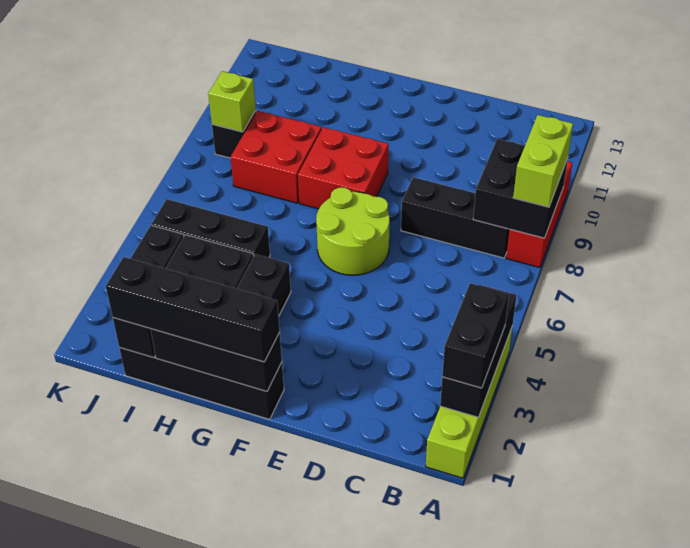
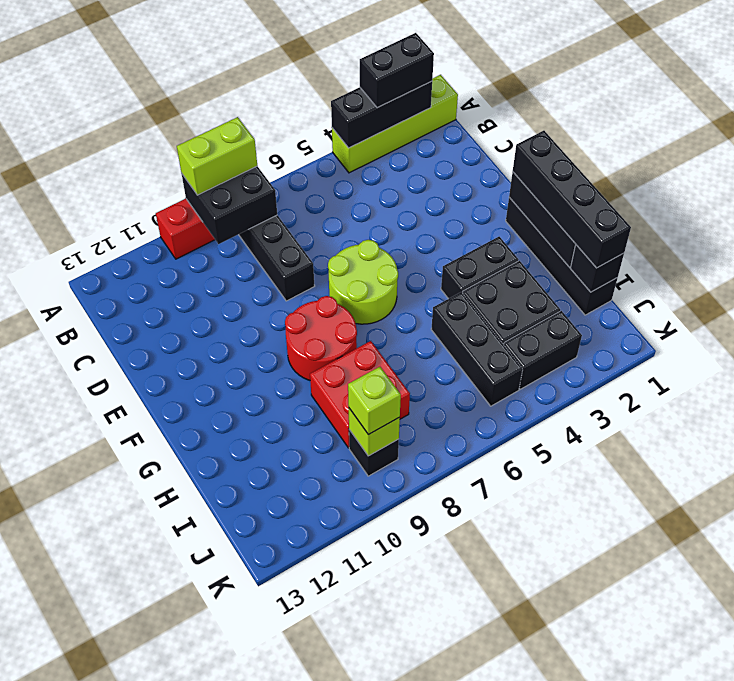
red brick F8:G9 level 1 -> red round brick F8:G9 level 1
none -> lime brick J9 level 3

